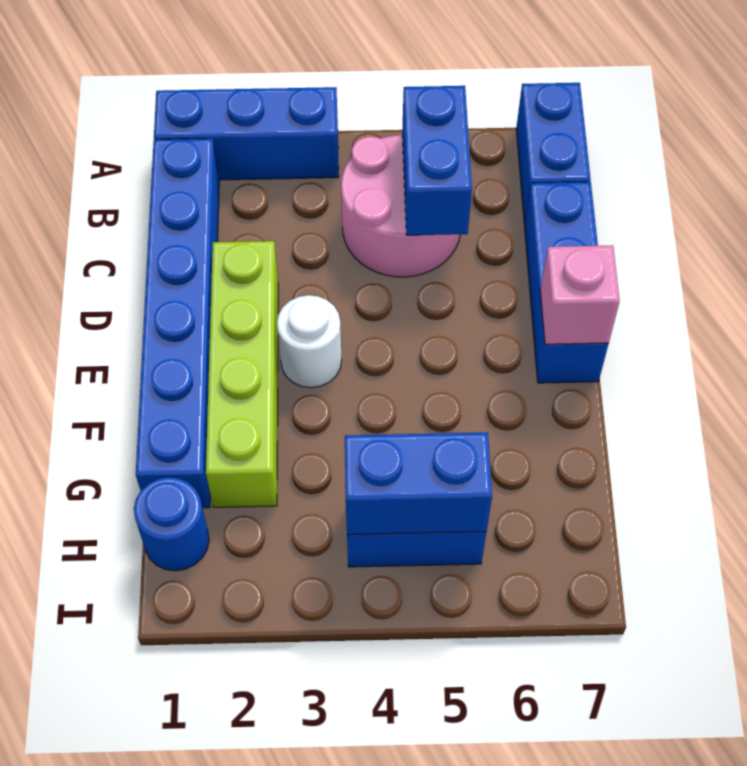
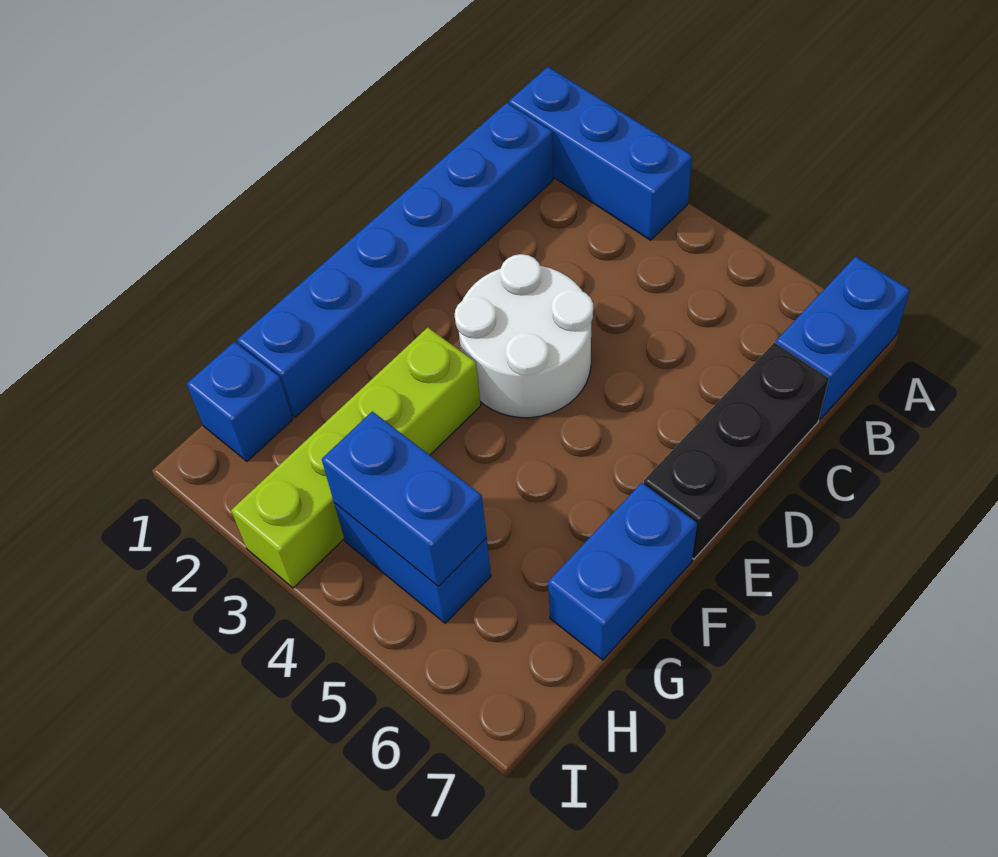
pink round brick B4:C5 level 1 -> none
blue brick B5:C5 level 2 -> blue brick F7:G7 level 1
blue brick C7:E7 level 1 -> black brick C7:E7 level 1
lime brick D2:G2 level 1 -> lime brick F3:I3 level 1
white round brick E3 level 1 -> white round brick D3:E4 level 1
pink brick E7 level 2 -> none
blue round brick H1 level 1 -> blue brick H1 level 1

